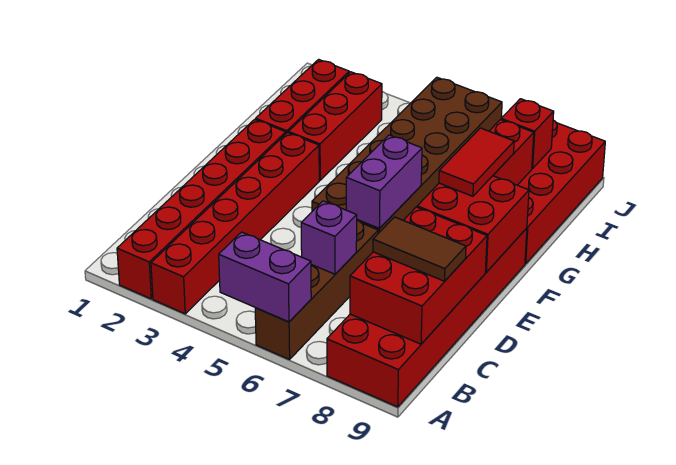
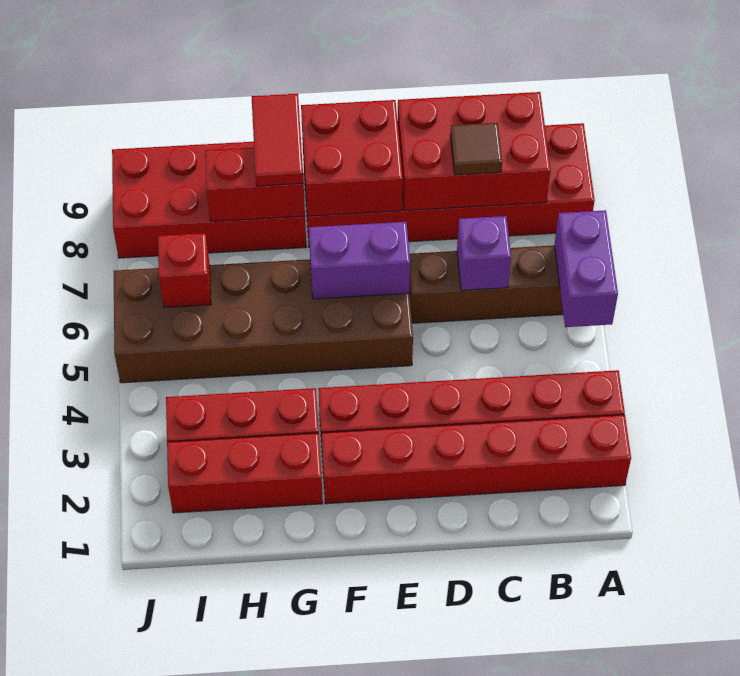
brown tile C8:C9 level 3 -> brown tile C8 level 3
red tile F8:G8 level 3 -> red tile G8:G9 level 3
red brick I8 level 2 -> red brick I6 level 2

